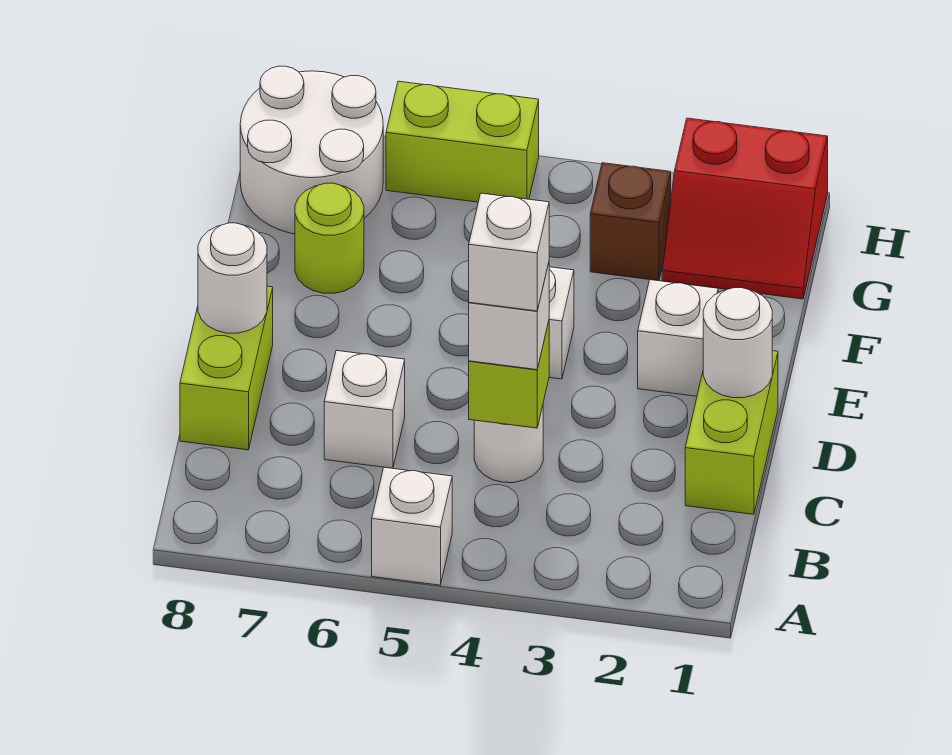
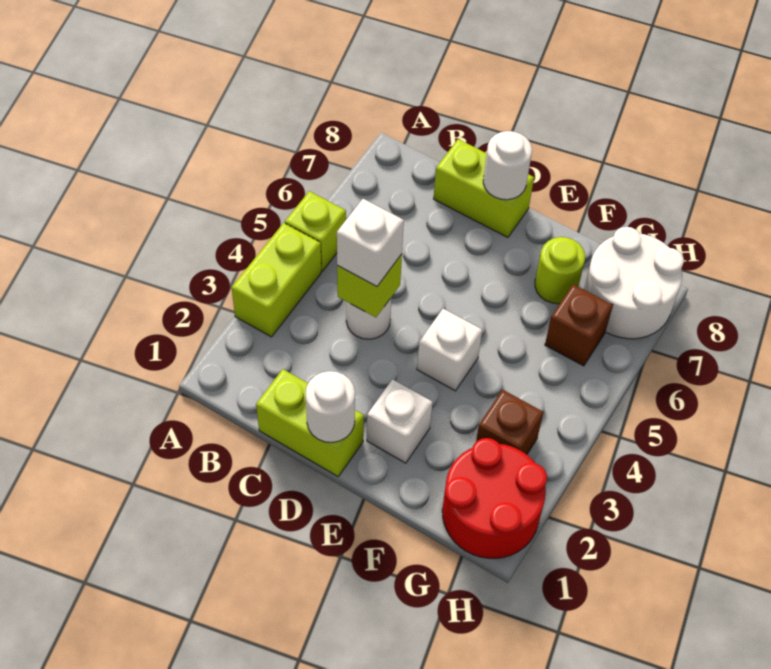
white brick A5 level 1 -> lime brick A5 level 1
white brick C4 level 4 -> none
white brick C6 level 1 -> none
red slope G1:H2 level 1 top H -> red round brick G1:H2 level 1
none -> brown brick G6 level 1
lime brick H5:H6 level 1 -> lime brick A3:A4 level 1

